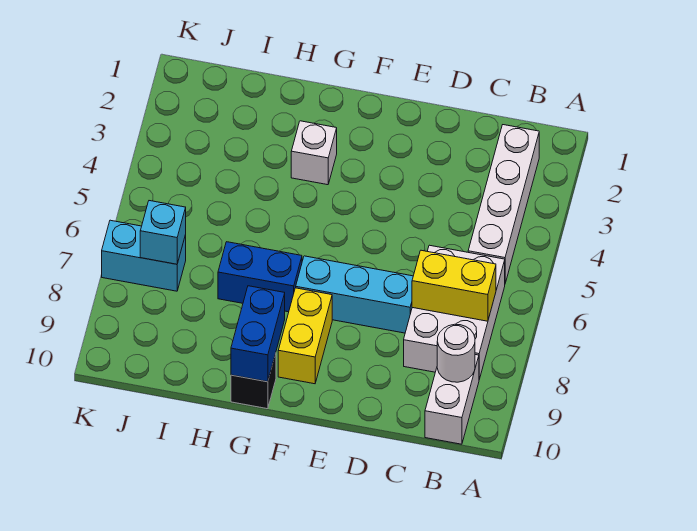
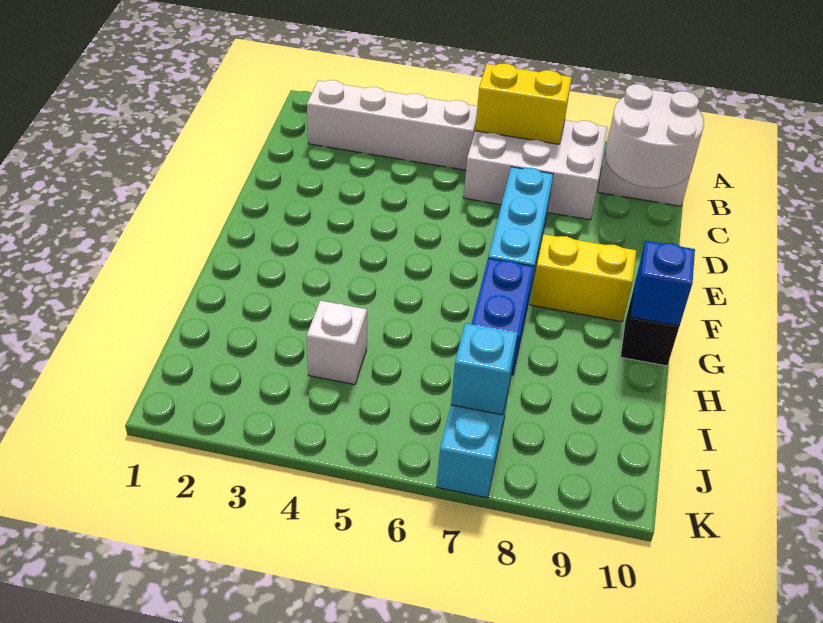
yellow brick B7:C7 level 2 -> yellow brick B6:B7 level 2
white round brick B9 level 2 -> white round brick B9:C10 level 2
white brick G3 level 1 -> white brick I4 level 1
blue brick G9:G10 level 2 -> blue brick G10 level 2

